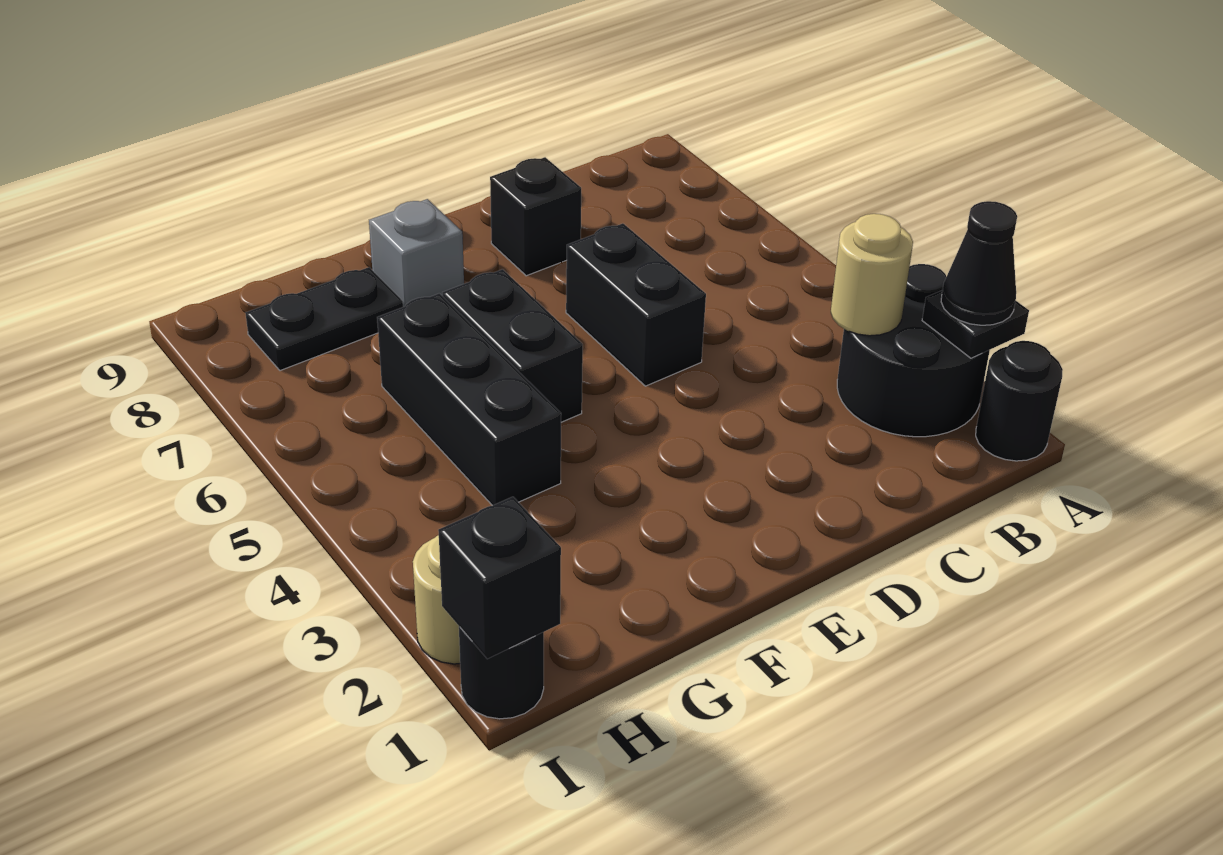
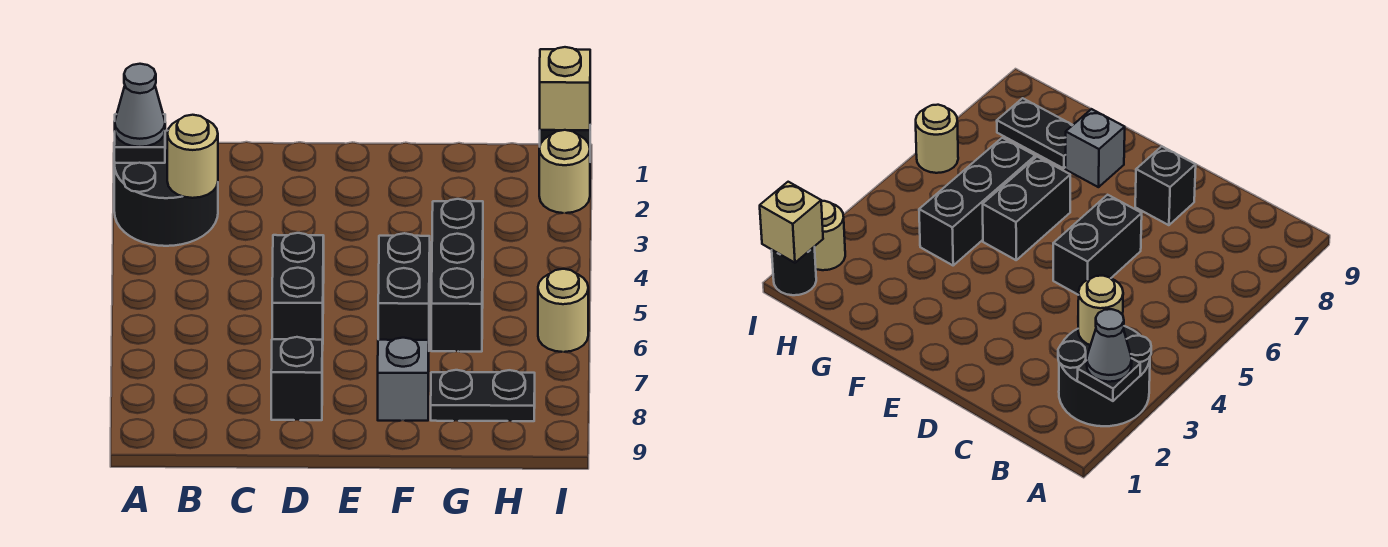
black round brick A1 level 1 -> none
black cone A2 level 3 -> grey cone A2 level 3
black brick I1 level 2 -> tan brick I1 level 2
none -> tan round brick I6 level 1

